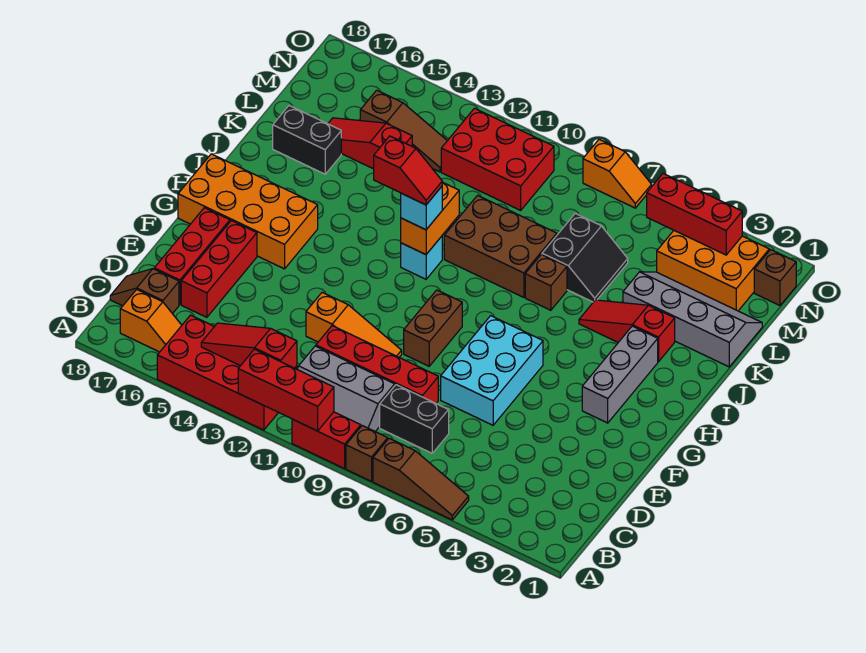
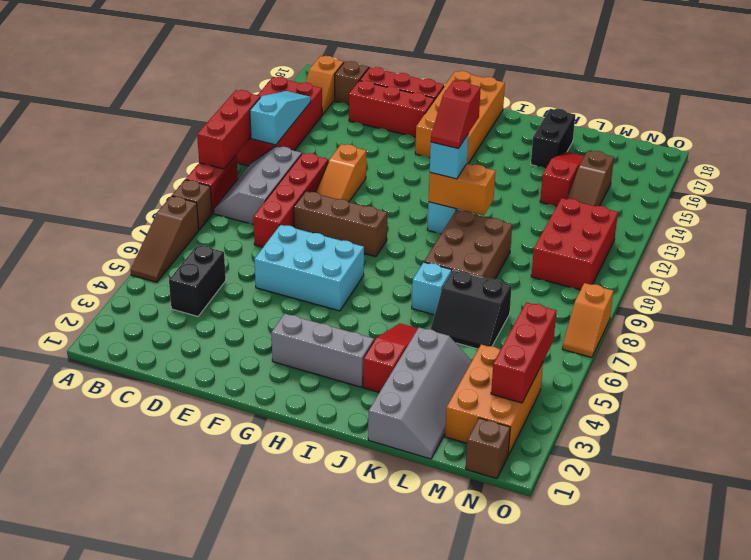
red slope B12:B14 level 2 top 12 -> cyan slope B12:B14 level 2 top 12
black brick C7:C8 level 1 -> black brick C4:C5 level 1
brown brick F9:G9 level 1 -> brown brick E9:G9 level 1
brown brick J7 level 1 -> cyan brick J7 level 1

